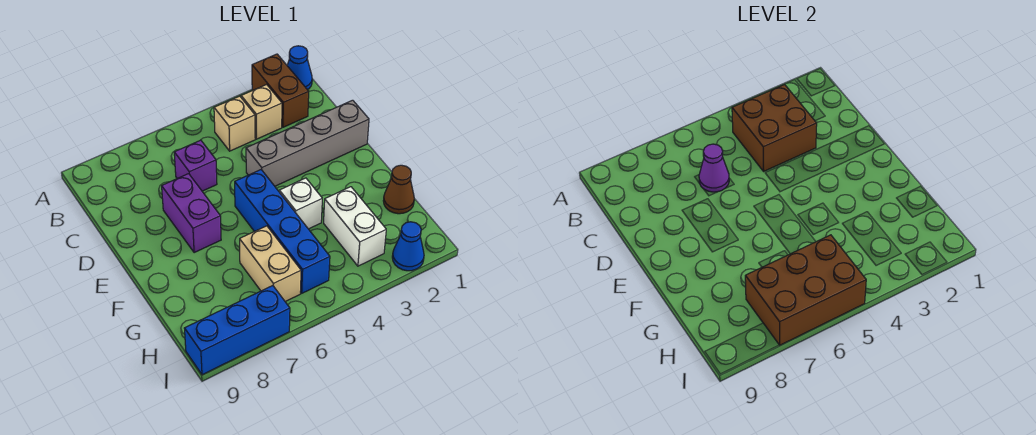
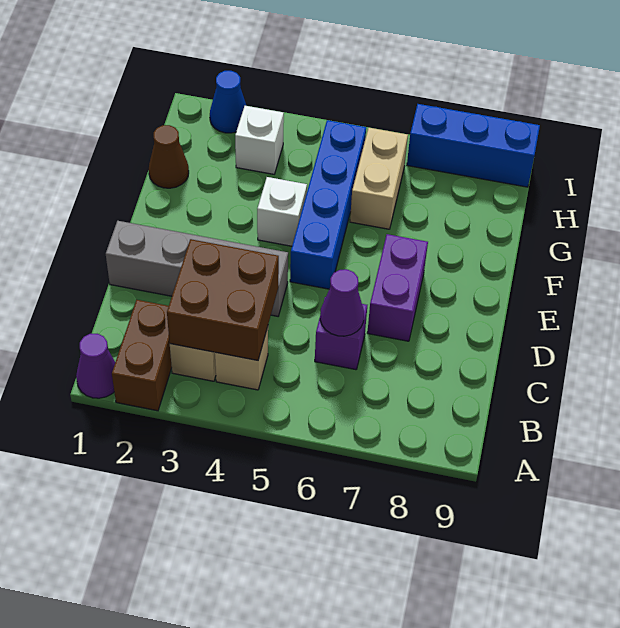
blue cone A1 level 1 -> purple cone A1 level 1
white brick G3:H3 level 1 -> white brick H3 level 1
brown brick H5:I7 level 2 -> none

